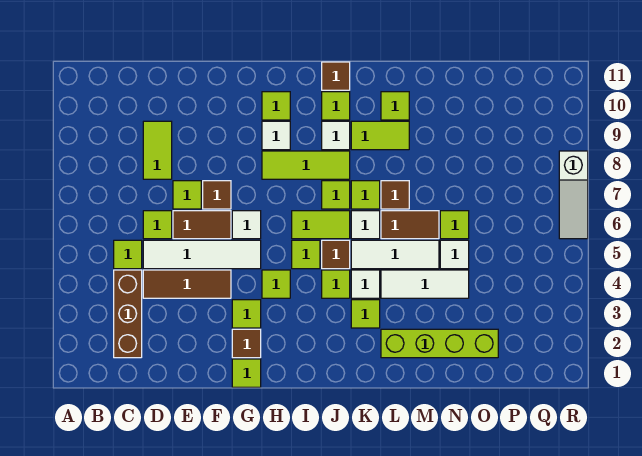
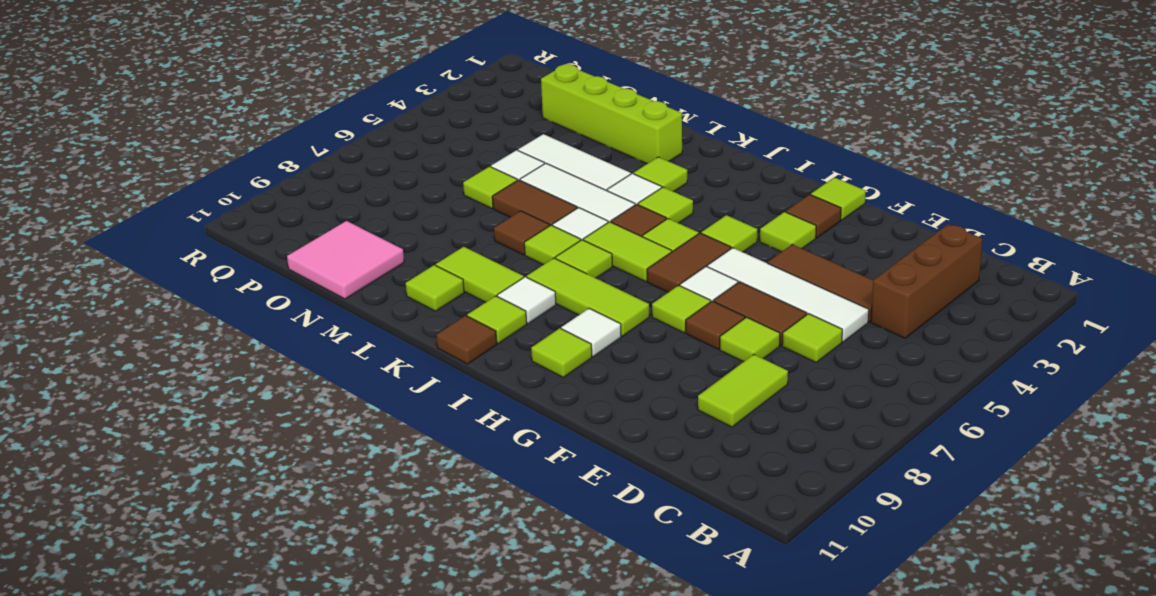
lime tile C5 level 1 -> lime tile G7 level 1
none -> brown tile H5:H6 level 1
none -> pink tile N10:O11 level 1
white slope R6:R8 level 1 top 8 -> none

